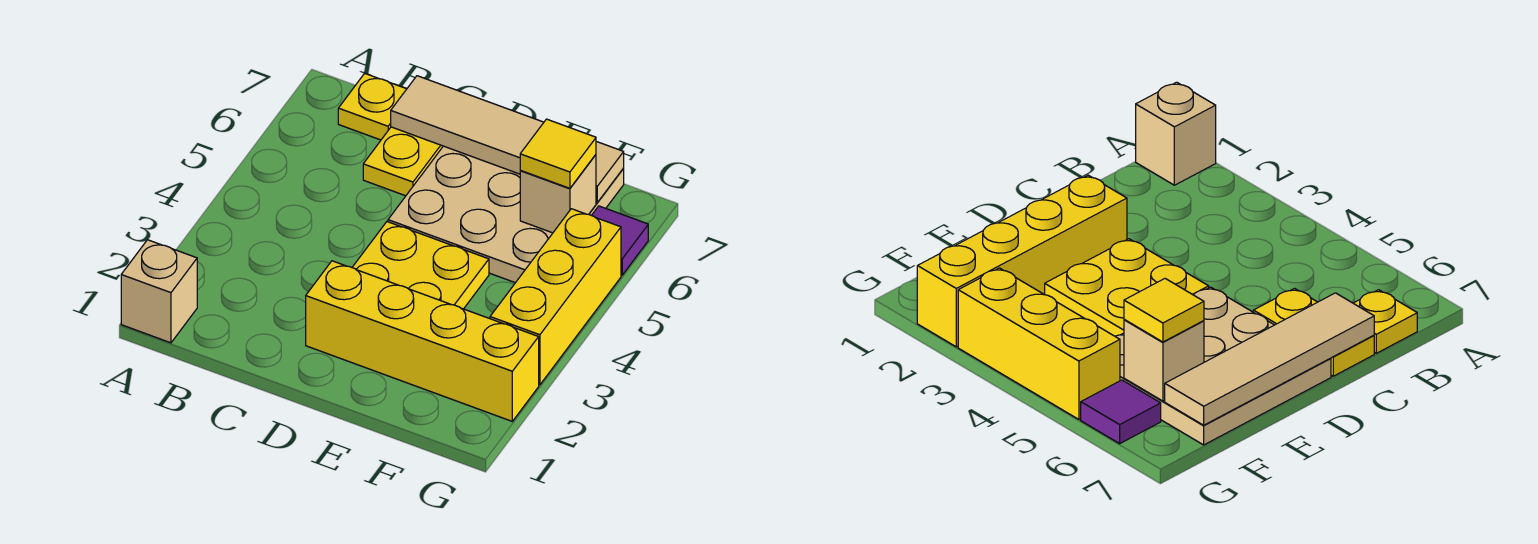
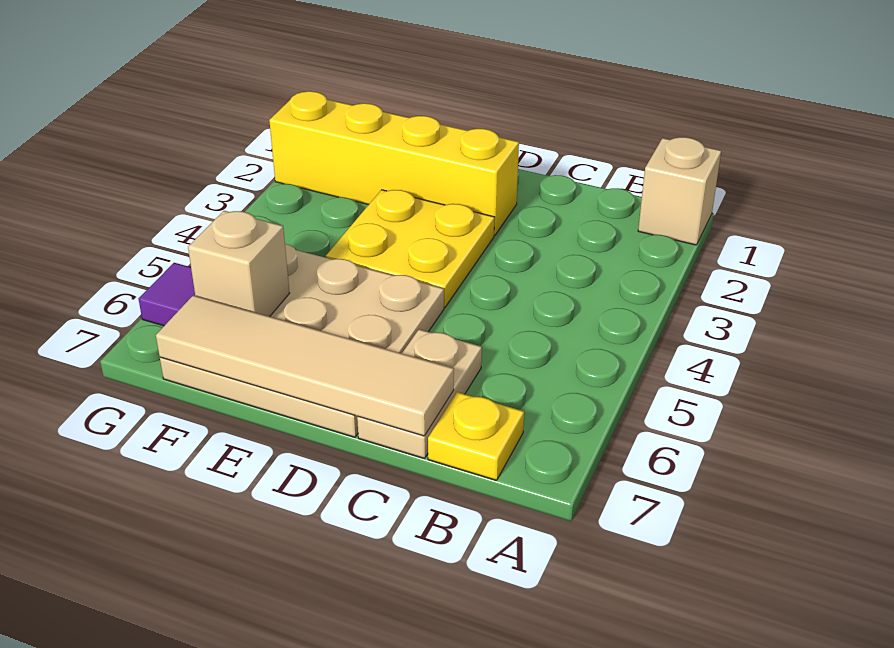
yellow plate C6:C7 level 1 -> tan plate C6:C7 level 1
yellow tile F6 level 3 -> none
yellow brick G3:G5 level 1 -> none

